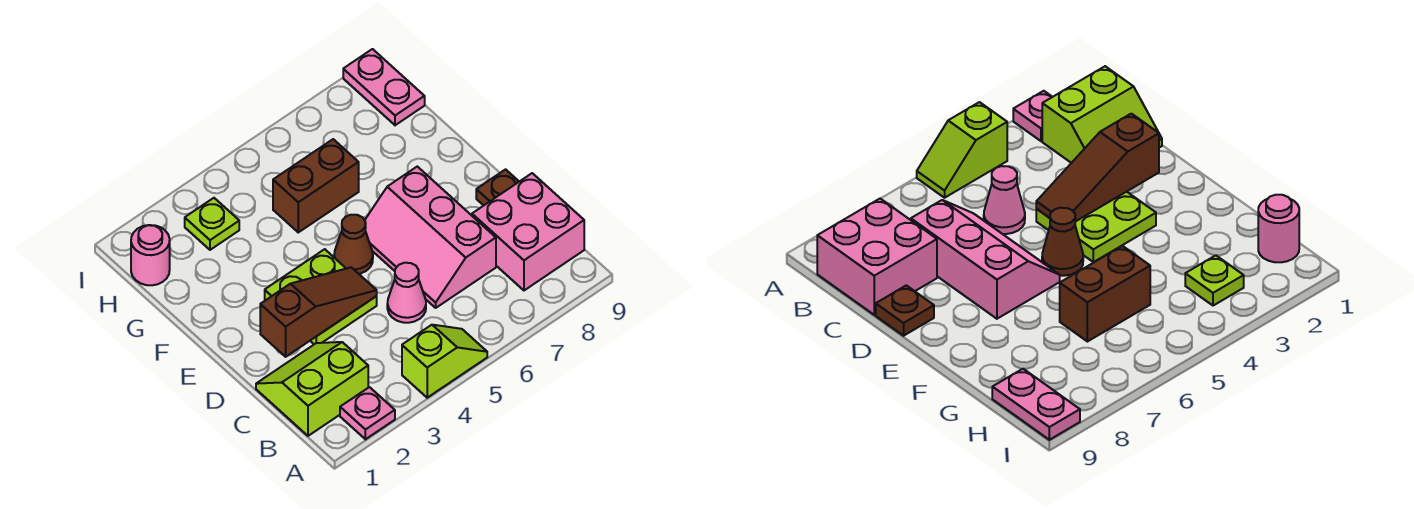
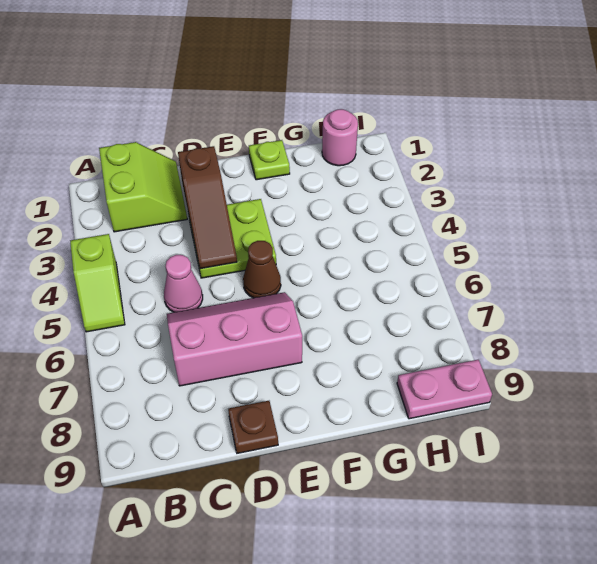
pink plate A2 level 1 -> none
pink brick B8:C9 level 1 -> none
brown brick G5:G6 level 1 -> none
lime plate H3 level 1 -> lime plate F1 level 1

